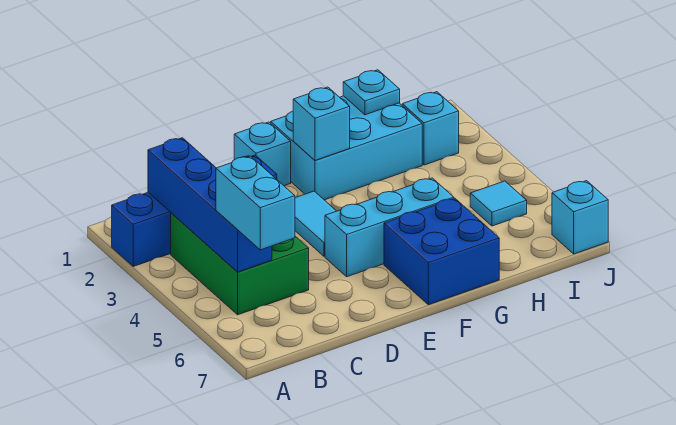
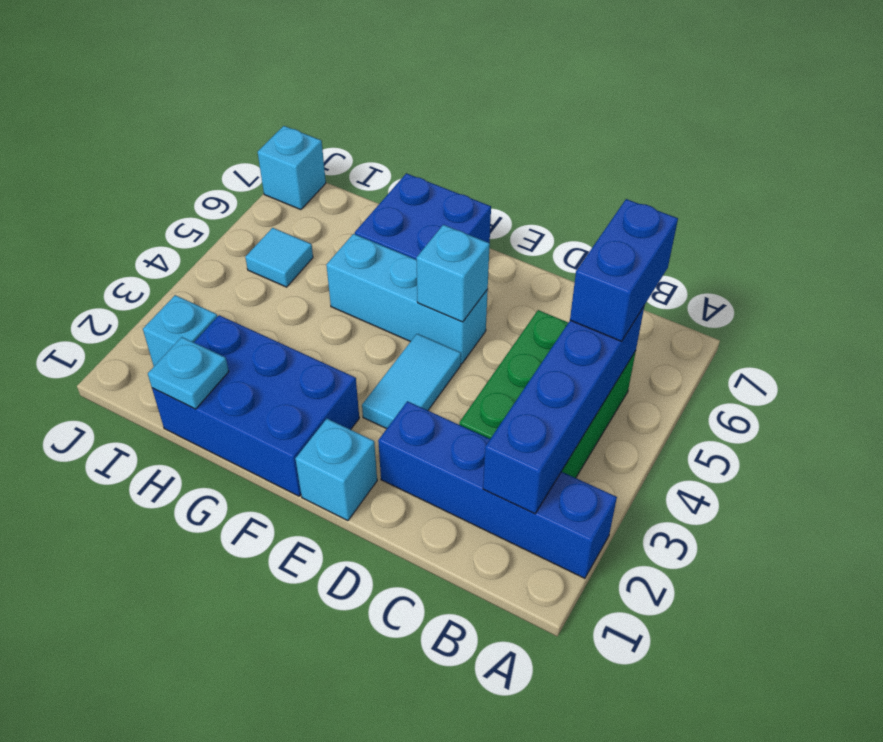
cyan brick B5:B6 level 3 -> blue brick B5:B6 level 3
cyan brick F1:H2 level 1 -> blue brick F1:H2 level 1
cyan brick F2 level 2 -> cyan brick E5 level 2

